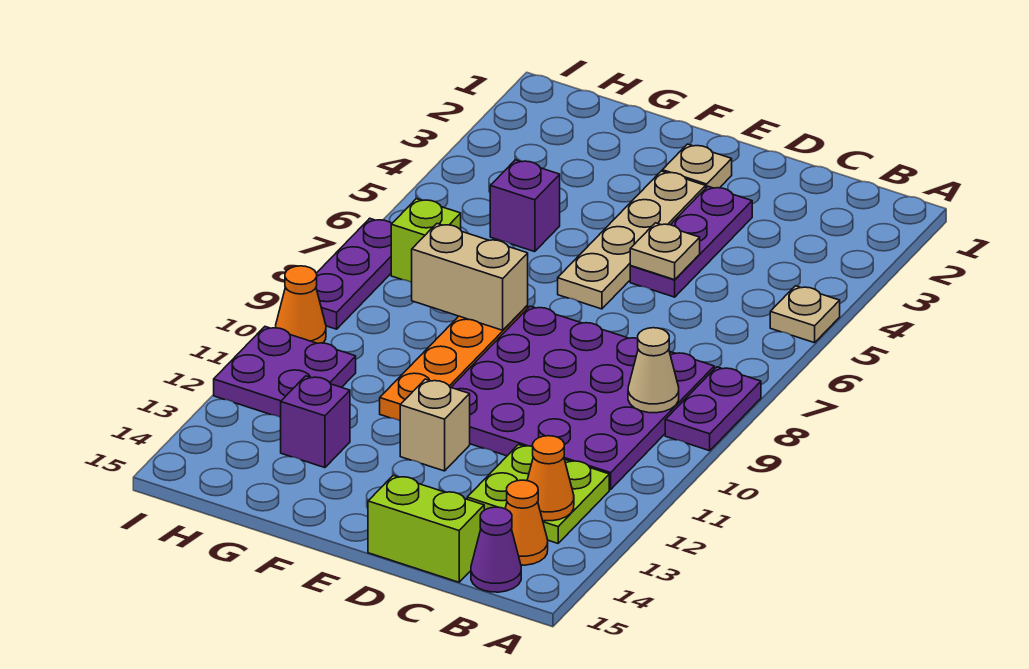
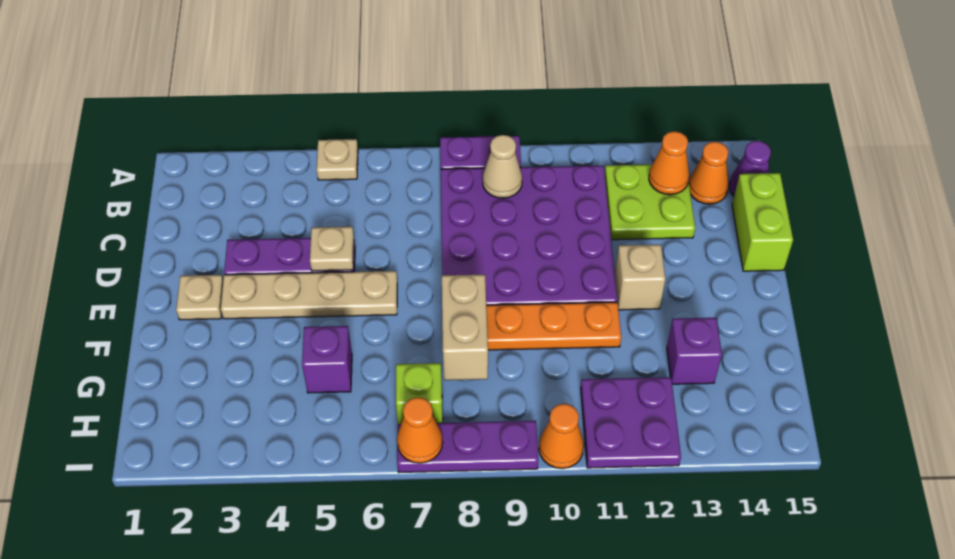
none -> orange cone I7 level 2

